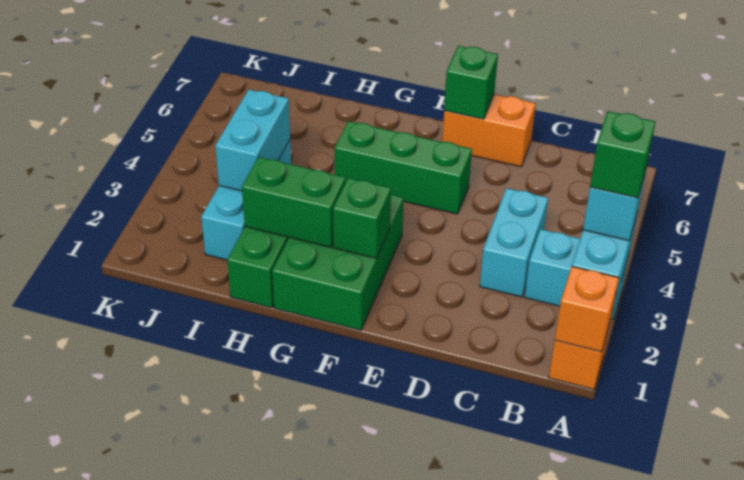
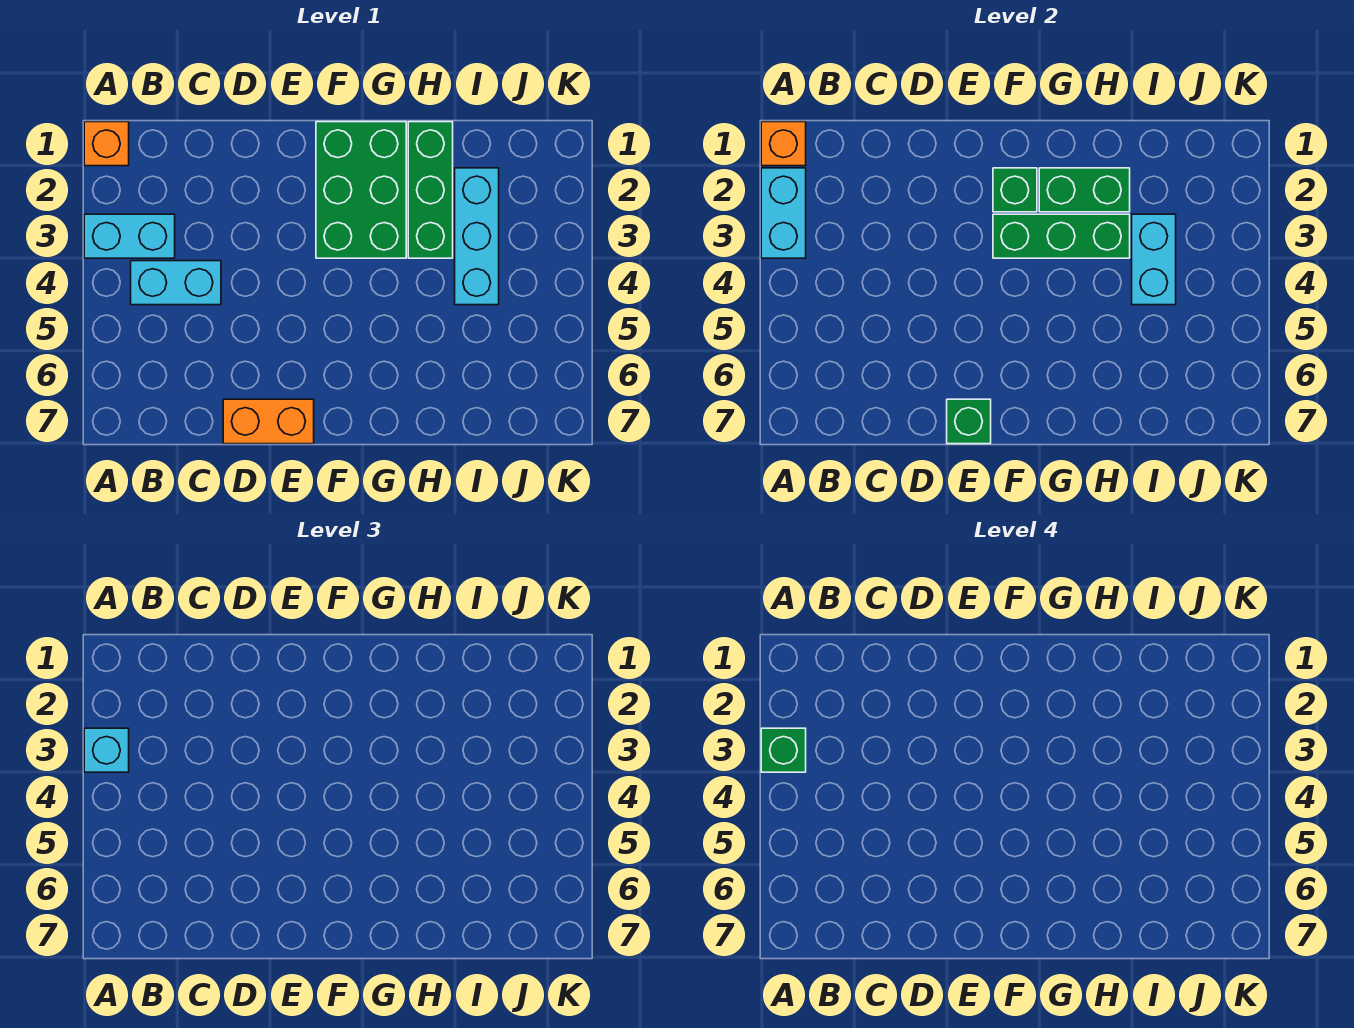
cyan brick C3:C4 level 1 -> cyan brick B4:C4 level 1
green brick E5:G5 level 1 -> green brick F3:H3 level 2

